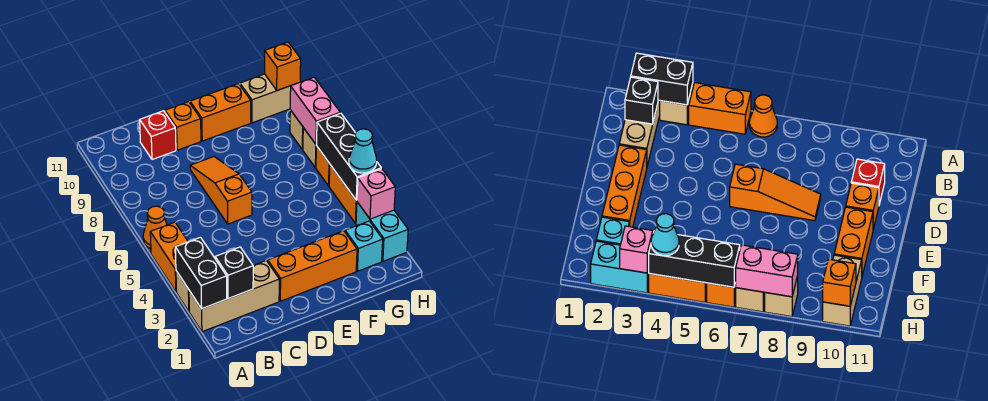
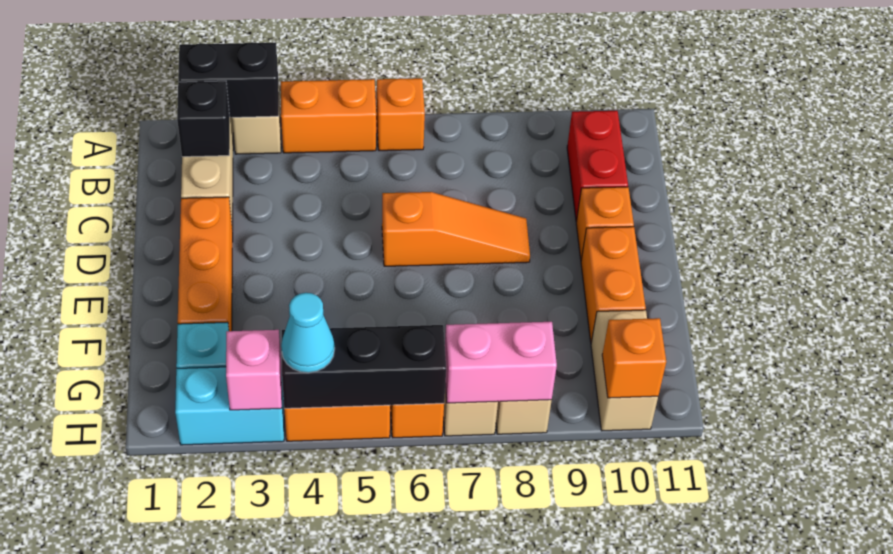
orange cone A6 level 1 -> orange brick A6 level 1
red brick C10 level 1 -> red brick B10:C10 level 1

